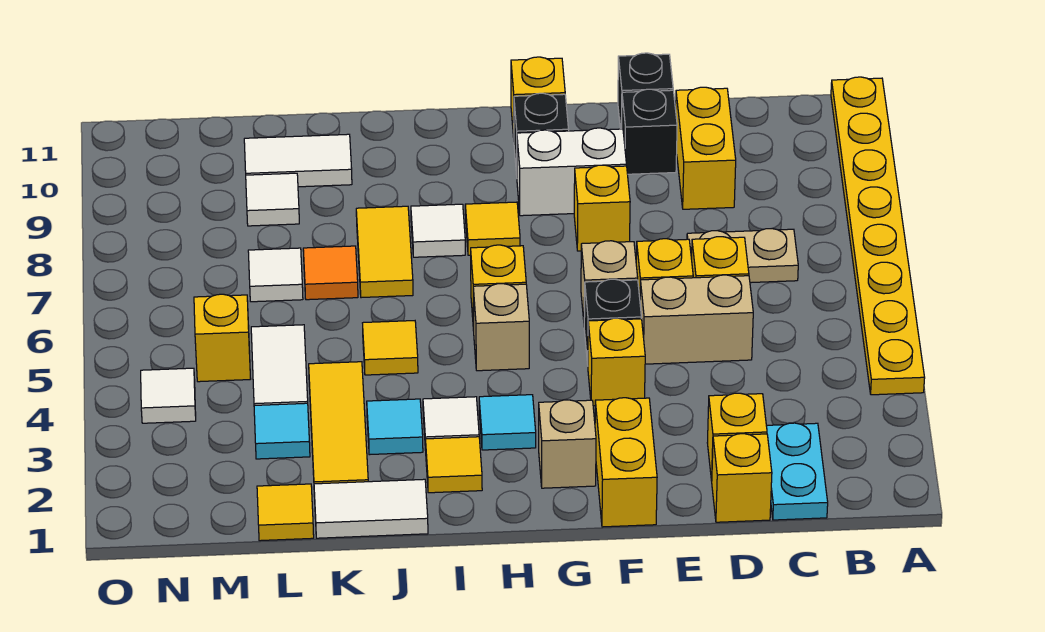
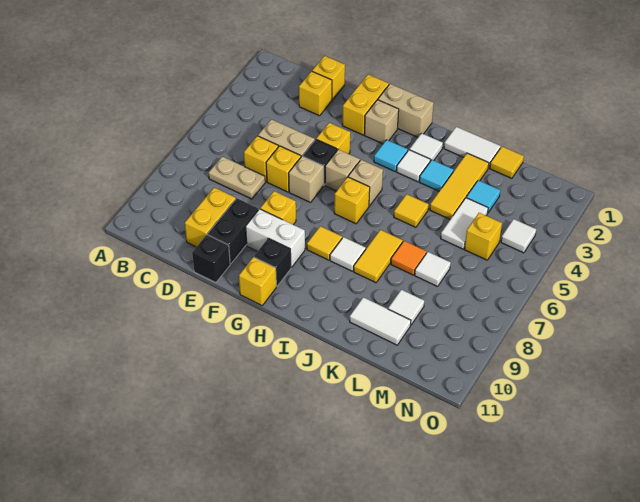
yellow plate A4:A11 level 1 -> none
cyan plate C1:C2 level 1 -> none
black brick E10 level 1 -> black brick E9:E10 level 1
none -> tan brick G1:H1 level 1
none -> tan brick G5 level 1
yellow tile I2 level 1 -> white tile I2 level 1

